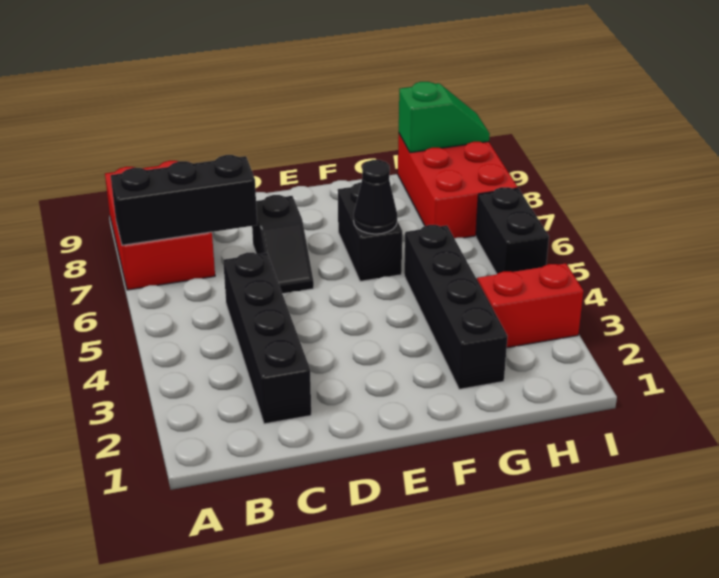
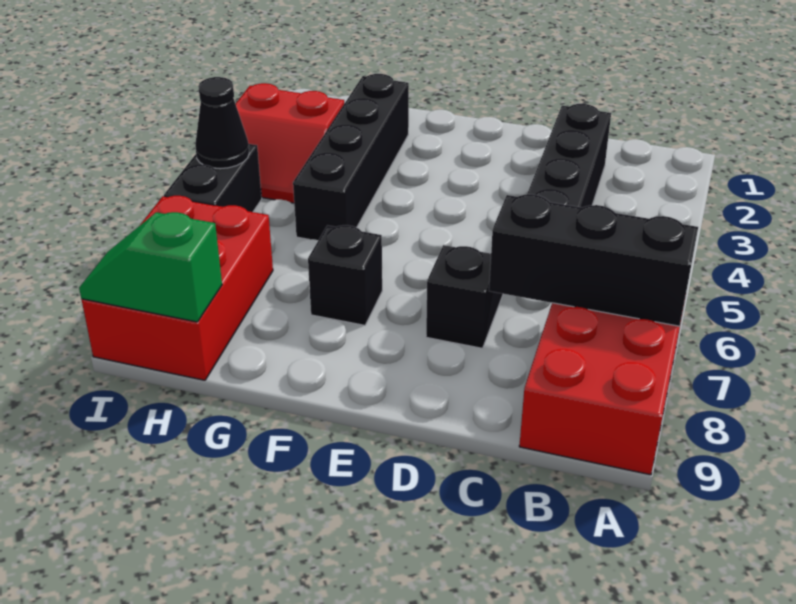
black brick F6:F7 level 1 -> black brick F7 level 1
black cone F6 level 2 -> black cone I5 level 2

